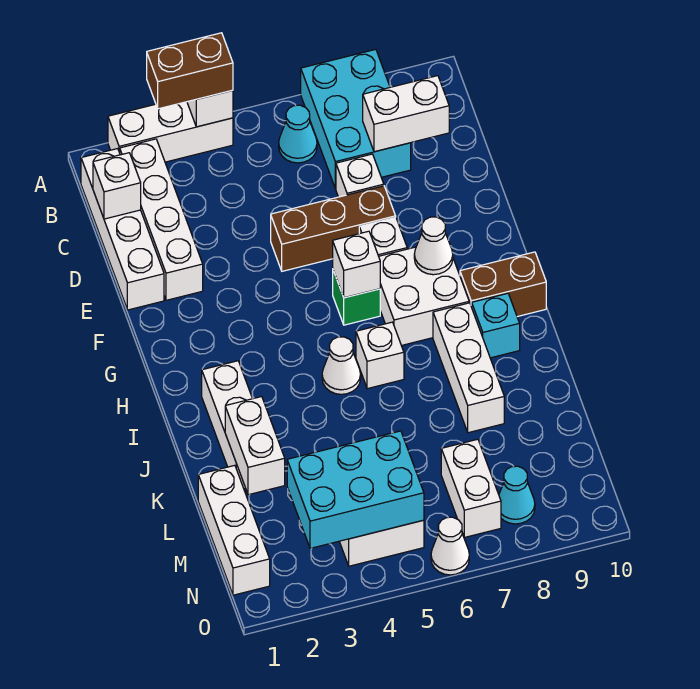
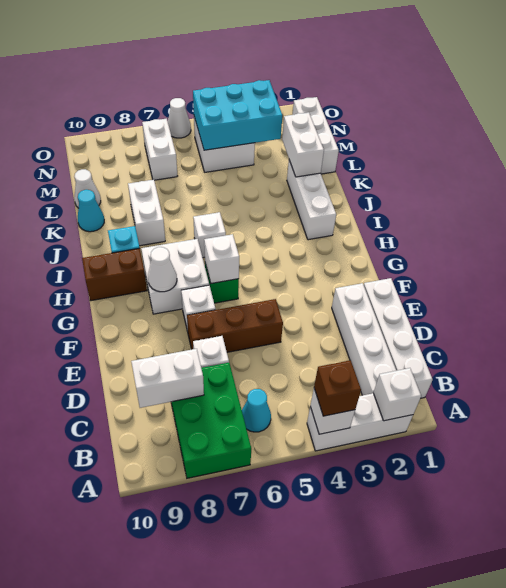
brown brick A3:A4 level 3 -> brown brick A4 level 3
cyan brick A7:C8 level 1 -> green brick A7:C8 level 1
white brick C1 level 2 -> white brick A2 level 2
white cone I5 level 1 -> white cone L10 level 1
white brick I8:K8 level 1 -> white brick J8:K8 level 1
cyan cone N8 level 1 -> cyan cone K10 level 1

